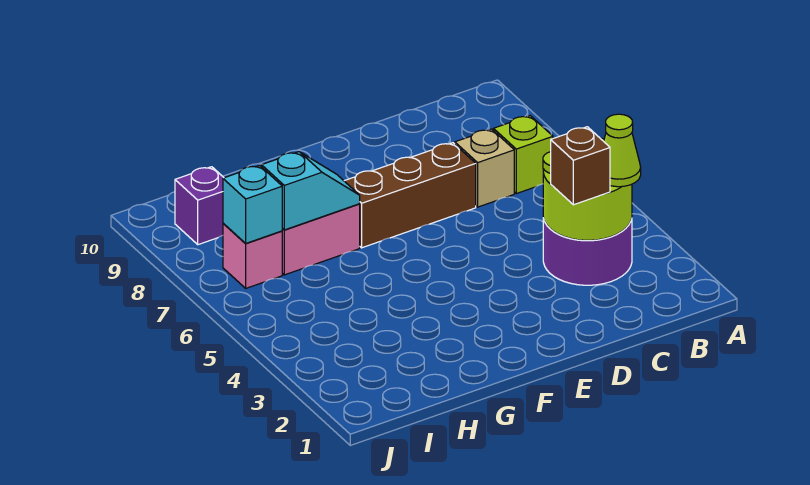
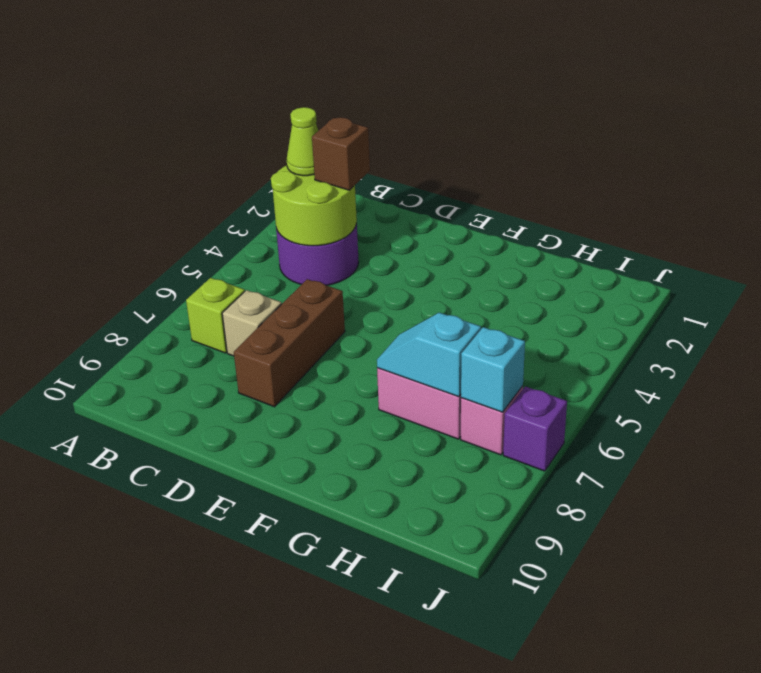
brown brick D7:F7 level 1 -> brown brick D6:D8 level 1
purple brick I9 level 1 -> purple brick J7 level 1

